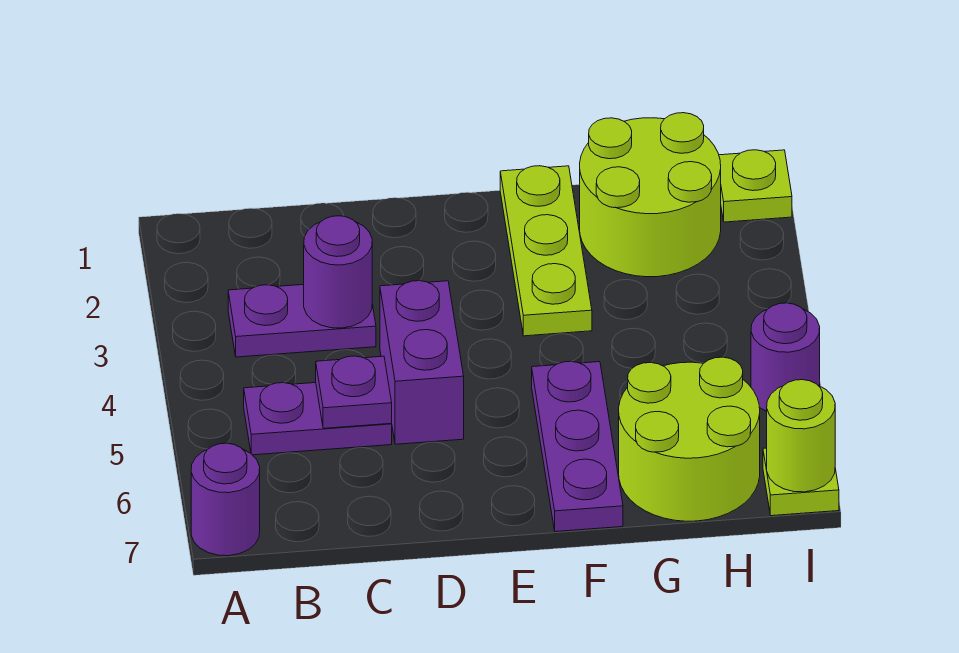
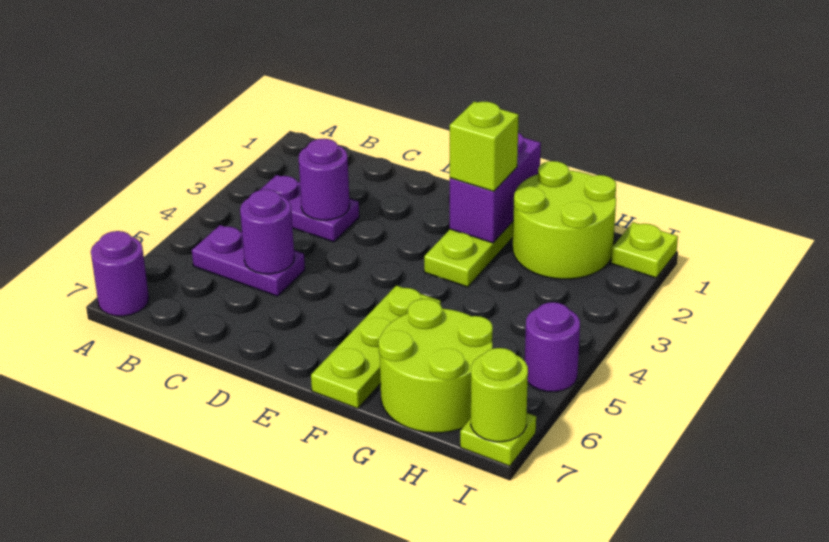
purple plate C5 level 2 -> purple round brick C5 level 2
purple brick D4:D5 level 1 -> purple brick F1:F2 level 2
none -> lime brick F2 level 3
purple plate F5:F7 level 1 -> lime plate F5:F7 level 1

